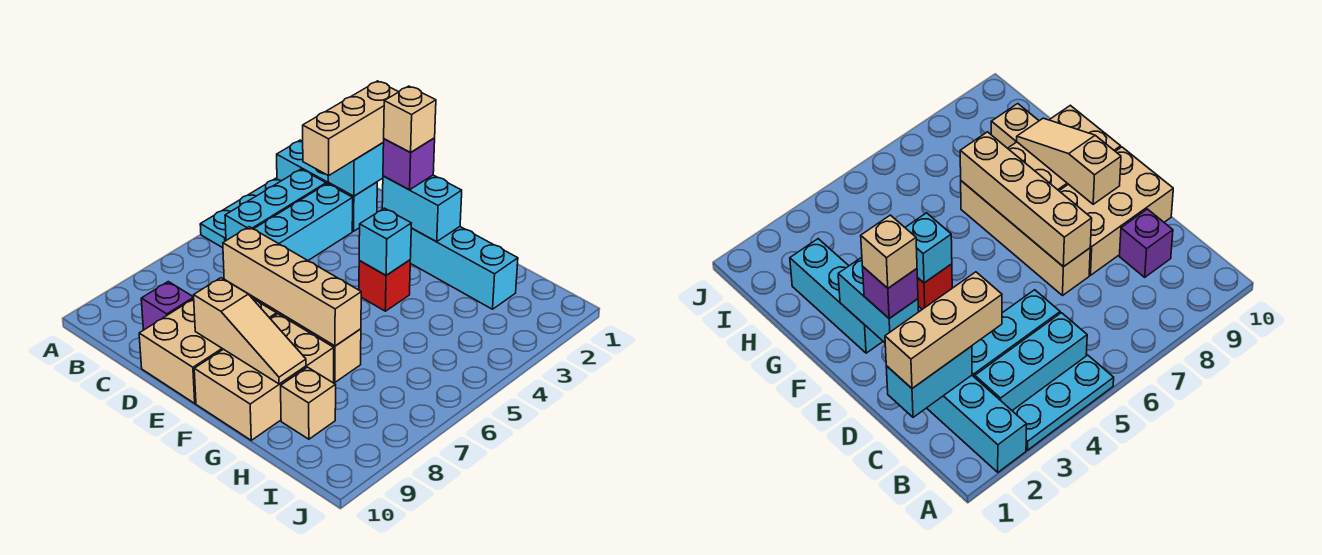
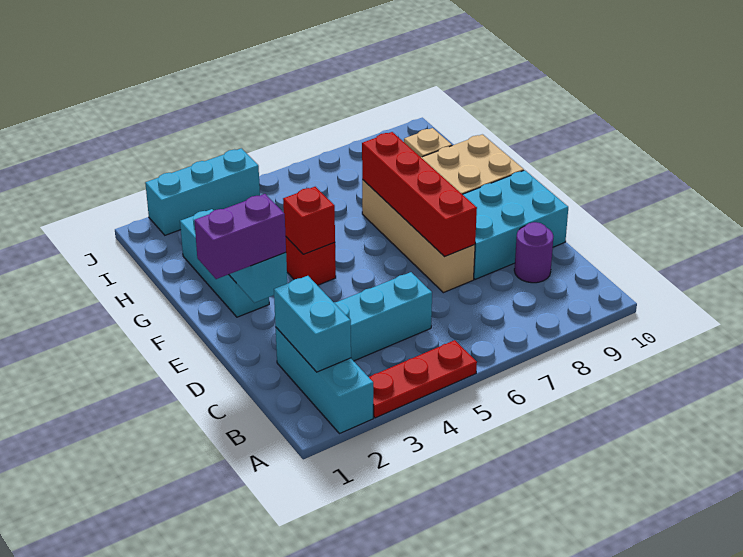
cyan plate A3:A5 level 1 -> red plate A3:A5 level 1
cyan brick B3:B5 level 1 -> cyan brick J2:J4 level 1
cyan brick C1:C2 level 2 -> cyan brick B2:C2 level 2
tan brick C1:C3 level 3 -> none
purple brick C9 level 1 -> purple round brick C9 level 1
tan brick D7:G7 level 2 -> red brick D7:G7 level 2
tan brick D8:E10 level 1 -> cyan brick D8:E10 level 1
purple brick E2 level 3 -> purple brick E1:E2 level 3
tan brick E2 level 4 -> none
tan slope E9:G9 level 2 top E -> none
cyan brick F4 level 2 -> red brick F4 level 2

